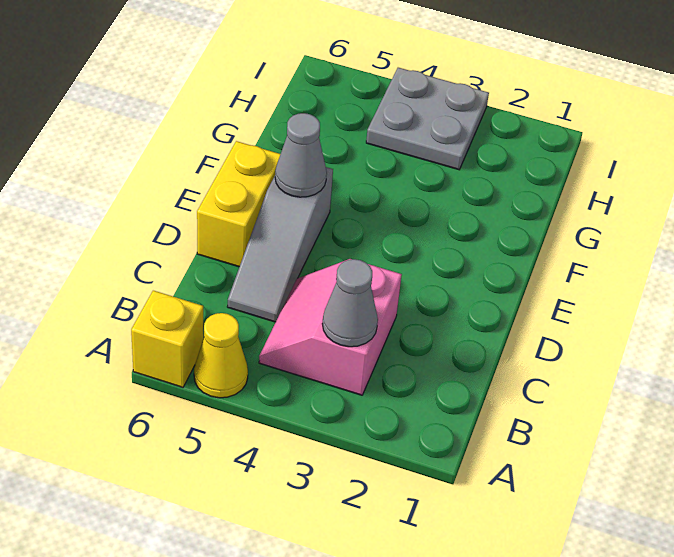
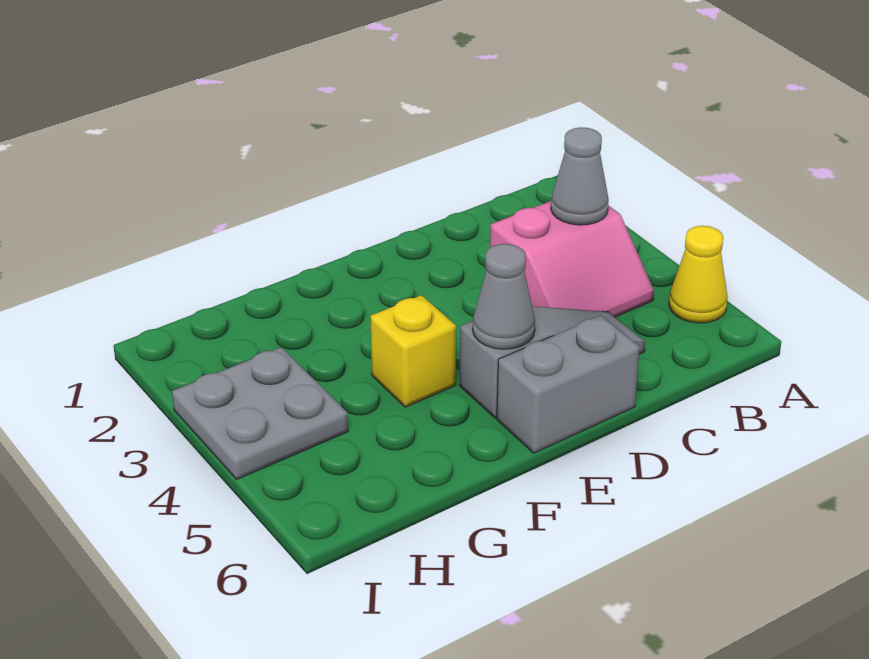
yellow brick A6 level 1 -> yellow brick F4 level 1
yellow brick D6:E6 level 1 -> grey brick D6:E6 level 1

